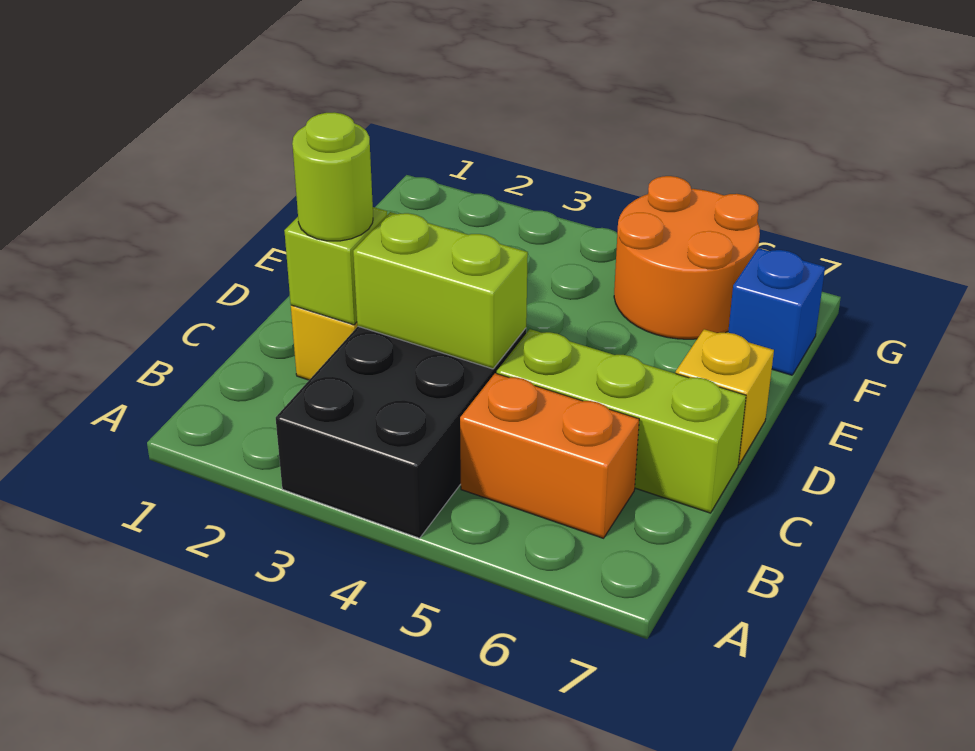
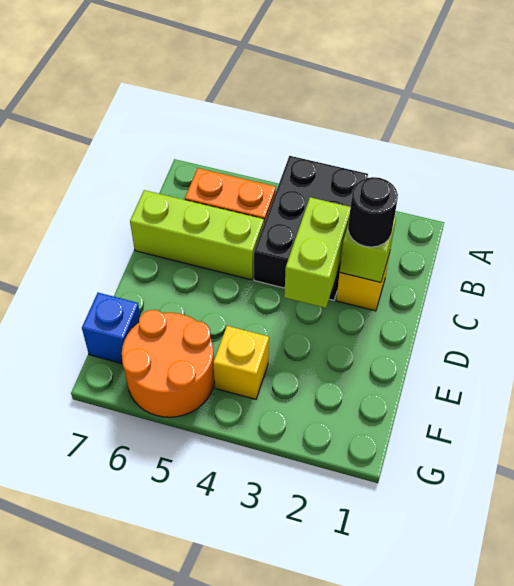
lime round brick C2 level 3 -> black round brick C2 level 3
lime brick C3:C4 level 2 -> lime brick C3:D3 level 2
yellow brick D7 level 1 -> yellow brick F4 level 1

